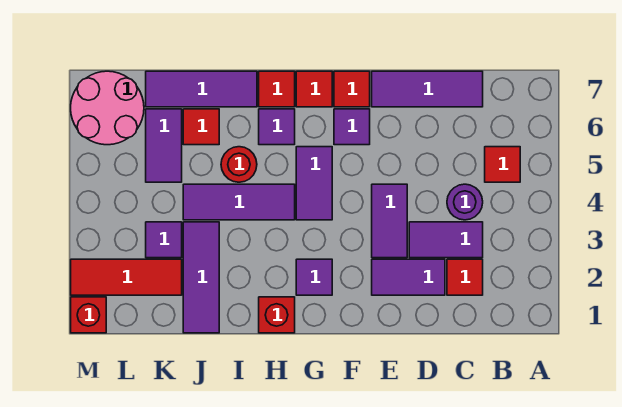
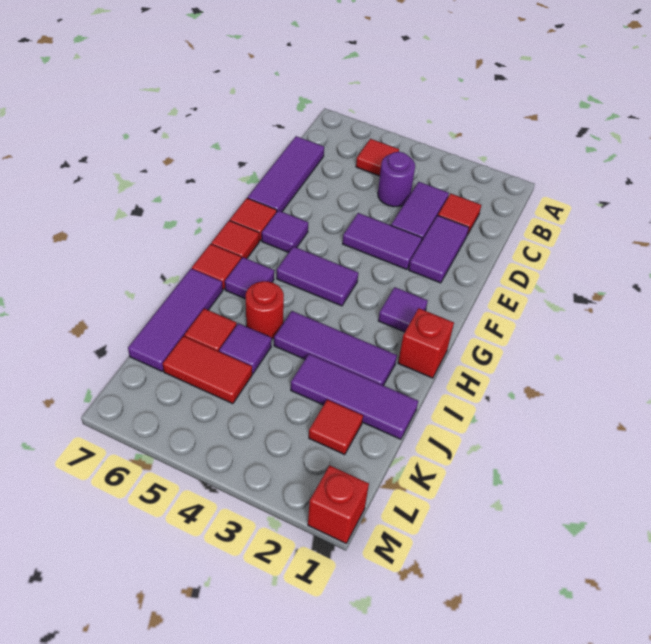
purple tile H4:J4 level 1 -> purple tile I2:I4 level 1
red tile K2:M2 level 1 -> red tile K2 level 1
purple tile K3 level 1 -> purple tile J5 level 1
purple tile K5:K6 level 1 -> red tile K5:K6 level 1
pink round brick L6:M7 level 1 -> none

